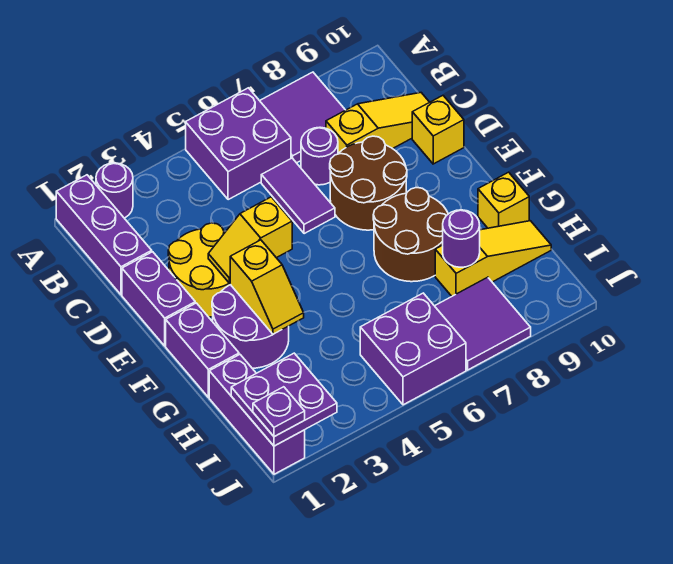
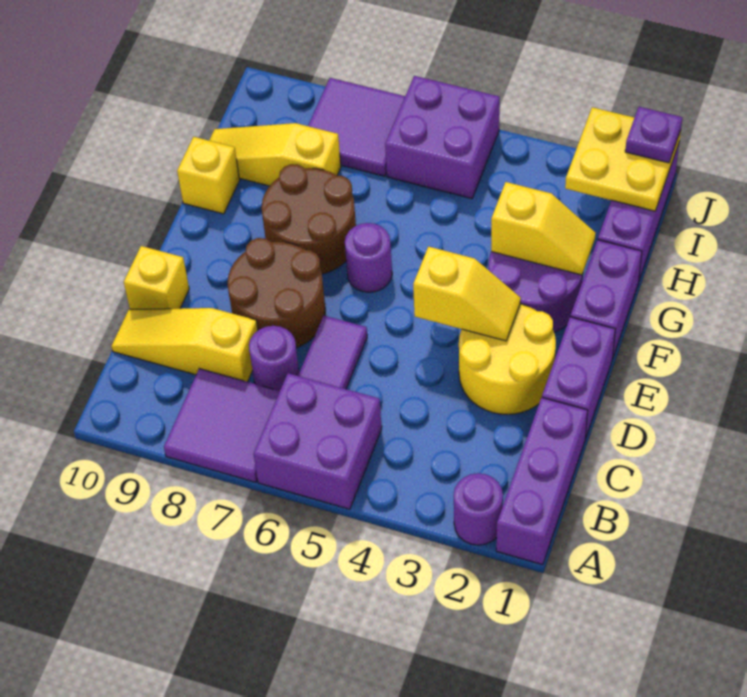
yellow slope F3:G3 level 2 top F -> yellow slope G2:G3 level 2 top 3
purple round brick H8 level 2 -> purple round brick F6 level 1
purple plate I1:J2 level 2 -> yellow plate I1:J2 level 2

